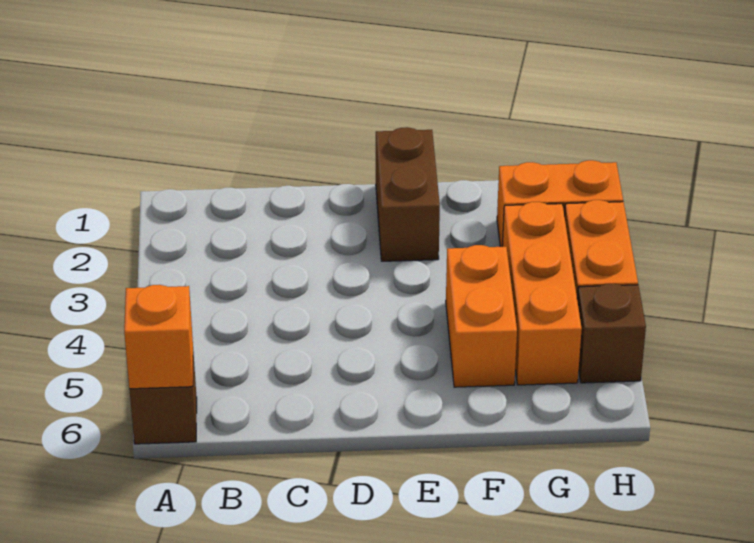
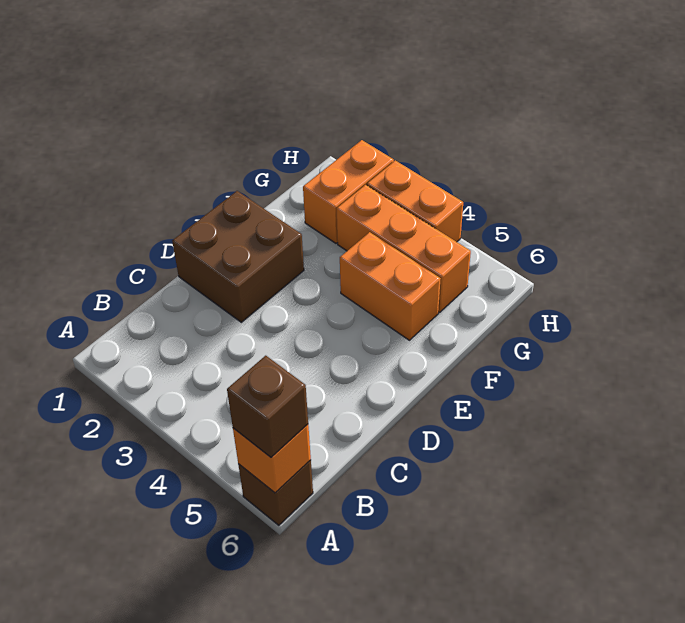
brown brick E1:E2 level 1 -> brown brick D1:E2 level 1
brown brick H5 level 1 -> brown brick A6 level 3

